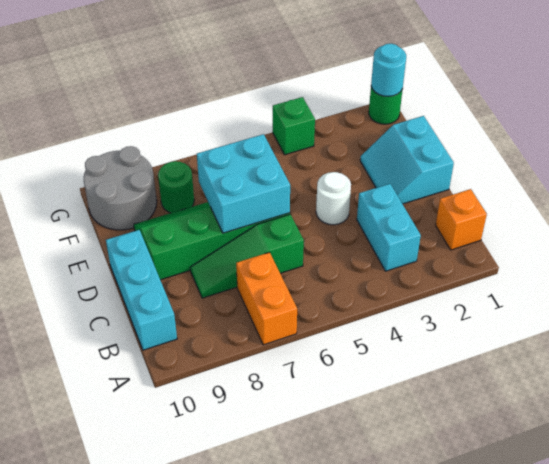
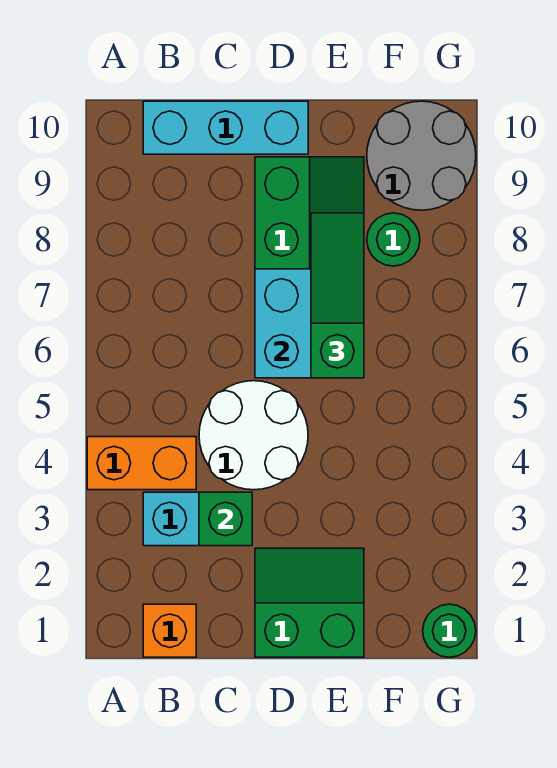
orange brick A7:B7 level 1 -> orange brick A4:B4 level 1
green slope C6:C8 level 1 top 6 -> green slope E6:E8 level 3 top 6
cyan slope D1:E2 level 1 top 1 -> green slope D1:E2 level 1 top 1
white round brick D4 level 1 -> white round brick C4:D5 level 1
cyan round brick G1 level 2 -> none
green brick G4 level 1 -> green brick C3 level 2

